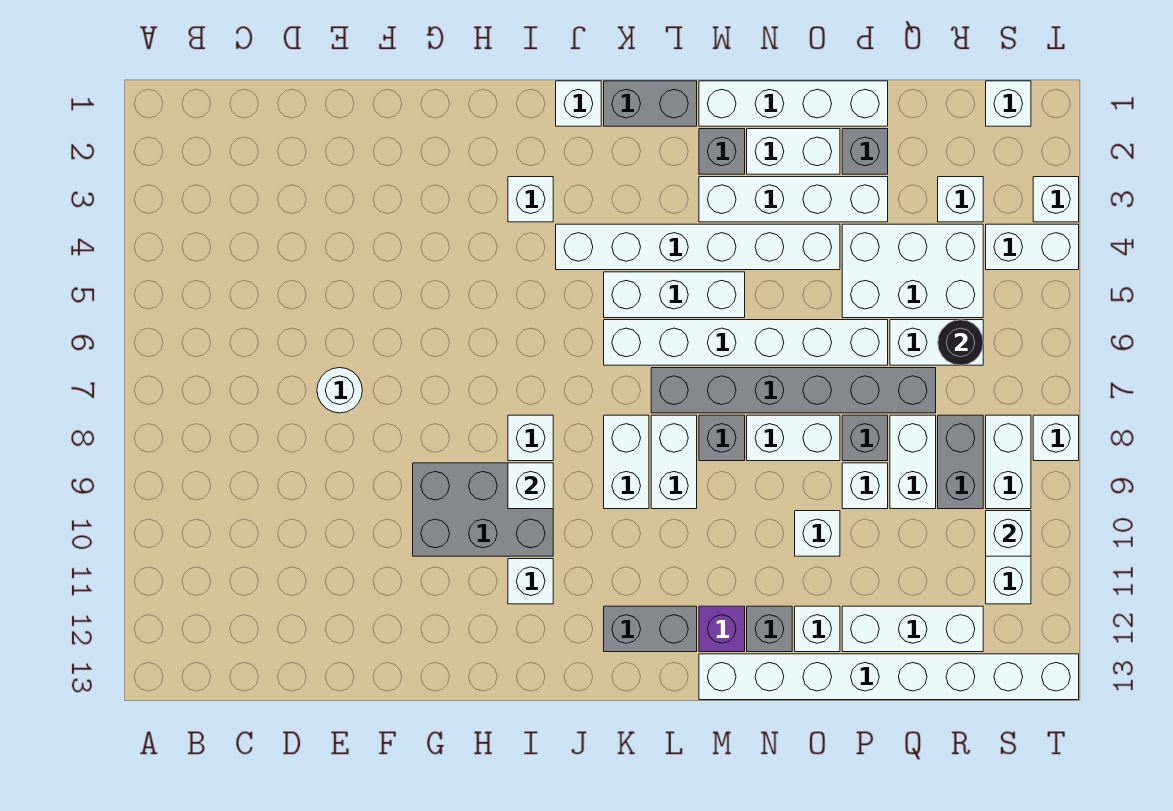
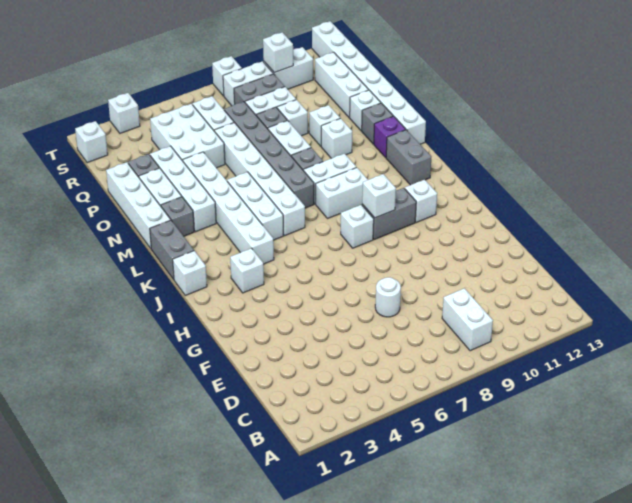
grey brick G9:I10 level 1 -> grey brick I9:I10 level 1
white brick R3 level 1 -> white brick N10 level 1
black round brick R6 level 2 -> none
white brick S4:T4 level 1 -> white brick B9:C9 level 1

